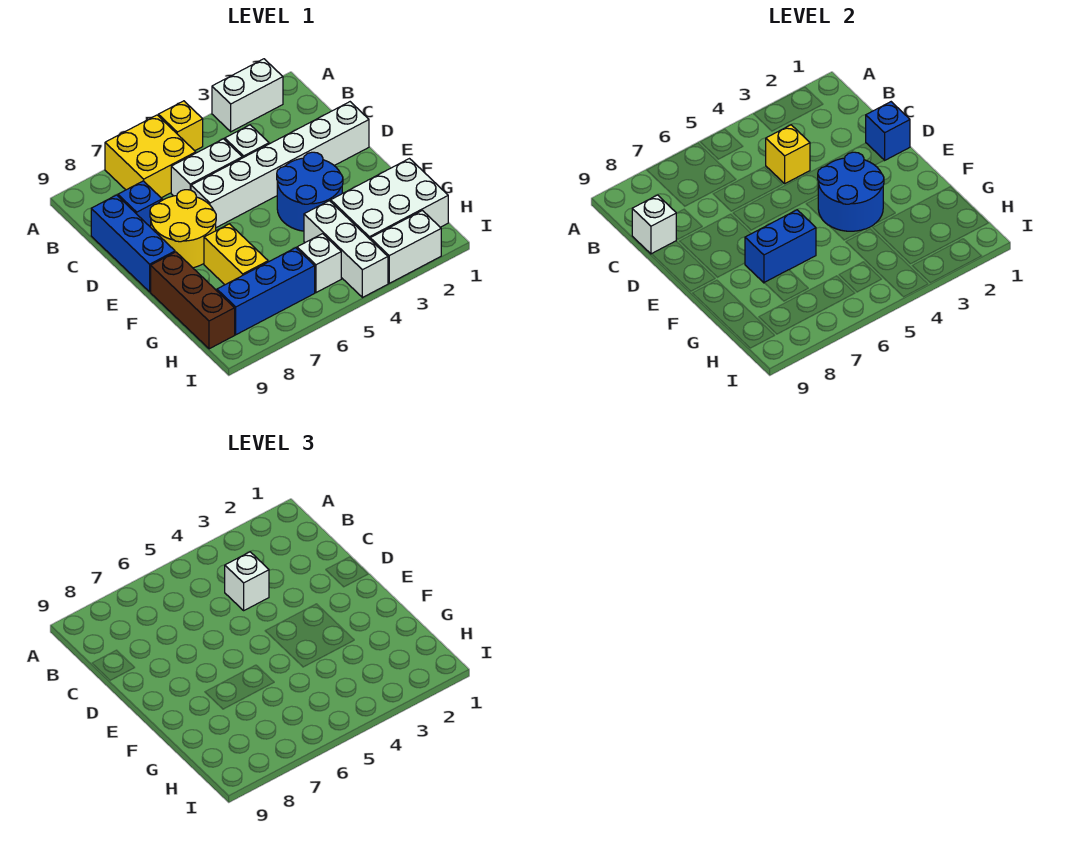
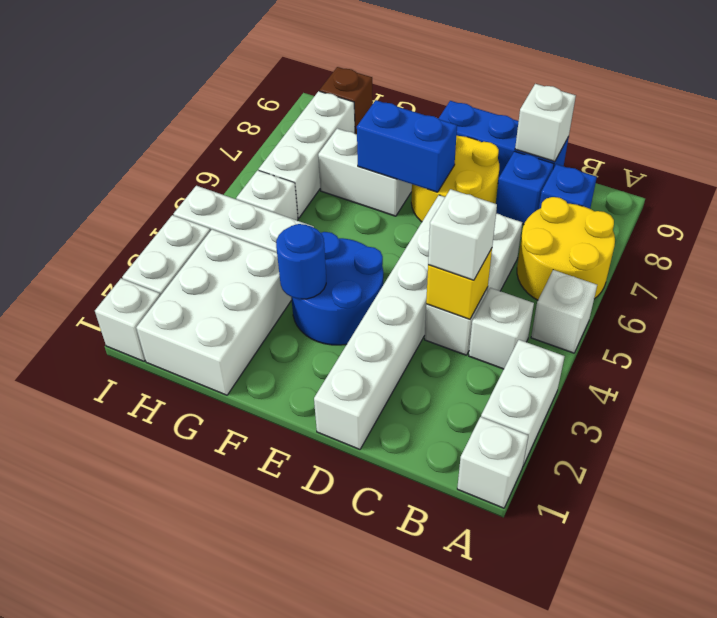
none -> white brick A1 level 1
yellow brick A5 level 1 -> white brick A5 level 1
yellow brick A6:B7 level 1 -> yellow round brick A6:B7 level 1
none -> white brick B4 level 1
blue brick D1 level 2 -> blue brick B8 level 1
blue round brick E3:F4 level 2 -> blue round brick F3 level 2
blue brick F6:F7 level 2 -> blue brick E7:F7 level 2
yellow brick F7:G7 level 1 -> white brick F7:G7 level 1
brown brick F9:H9 level 1 -> brown brick H9 level 1
blue brick H6:H8 level 1 -> white brick H6:H8 level 1
none -> white brick I1 level 1

